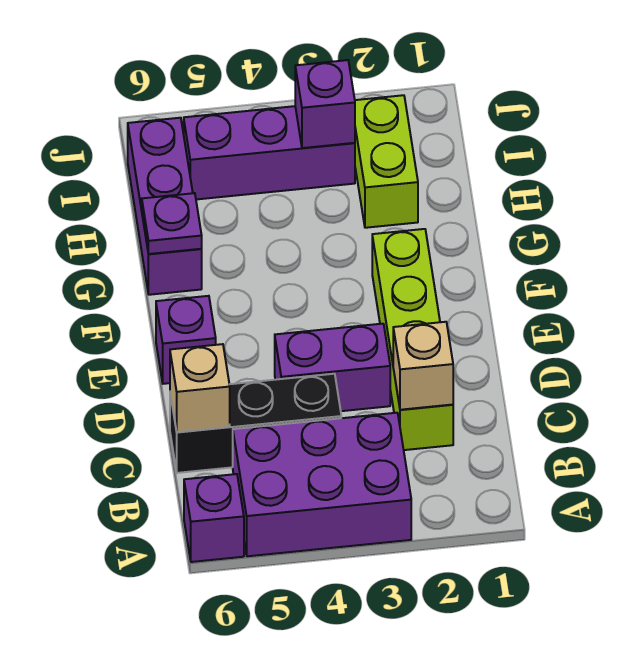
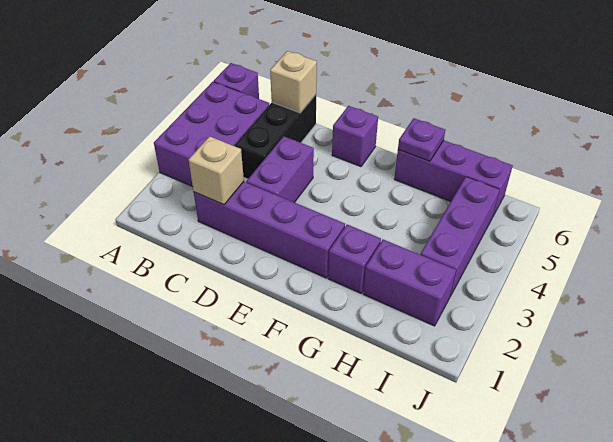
lime brick C2:F2 level 1 -> purple brick C2:F2 level 1
lime brick H2:I2 level 1 -> purple brick H2:I2 level 1
purple brick I3 level 2 -> purple brick G2 level 1

